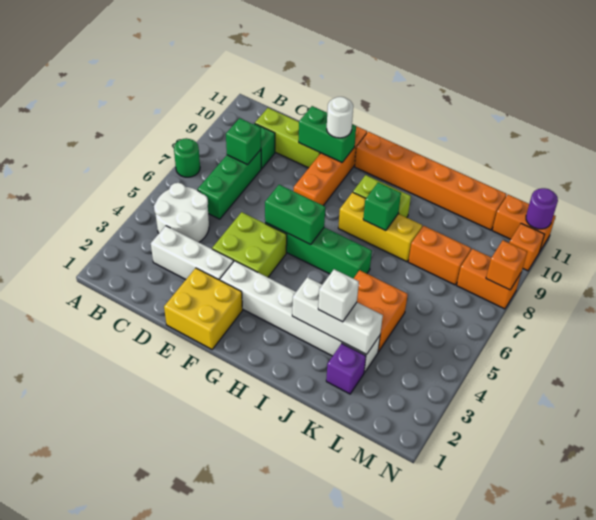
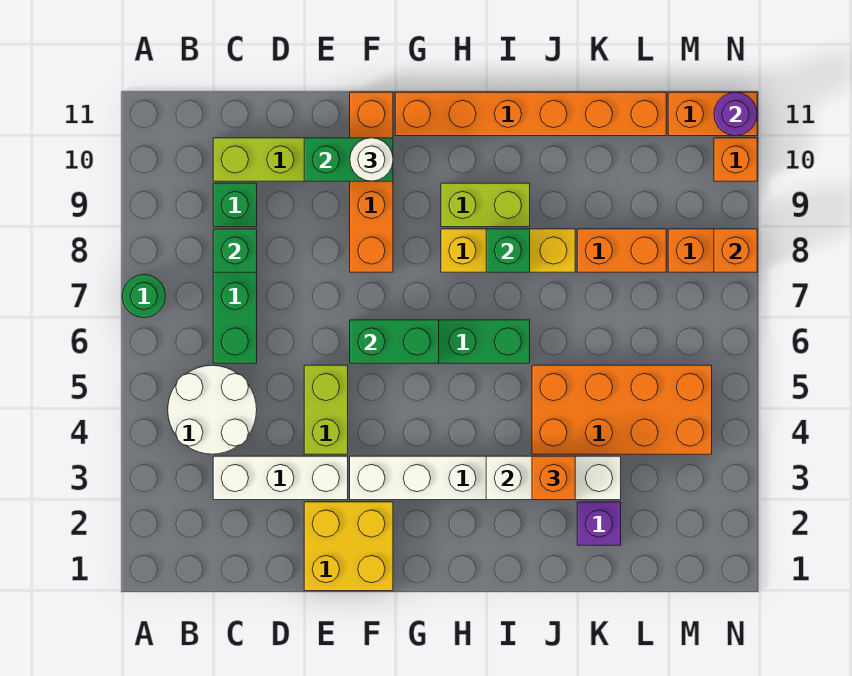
lime brick E4:F5 level 1 -> lime brick E4:E5 level 1
white brick J3 level 3 -> orange brick J3 level 3
orange brick J4:K5 level 1 -> orange brick J4:M5 level 1

